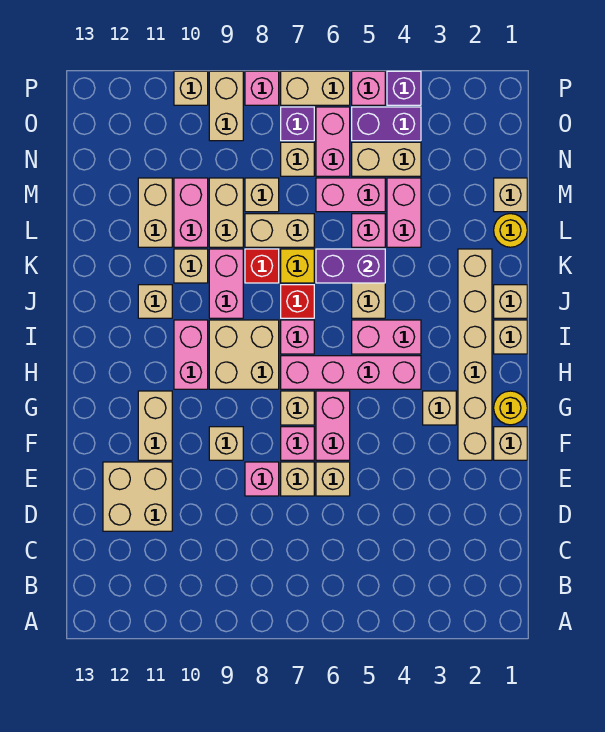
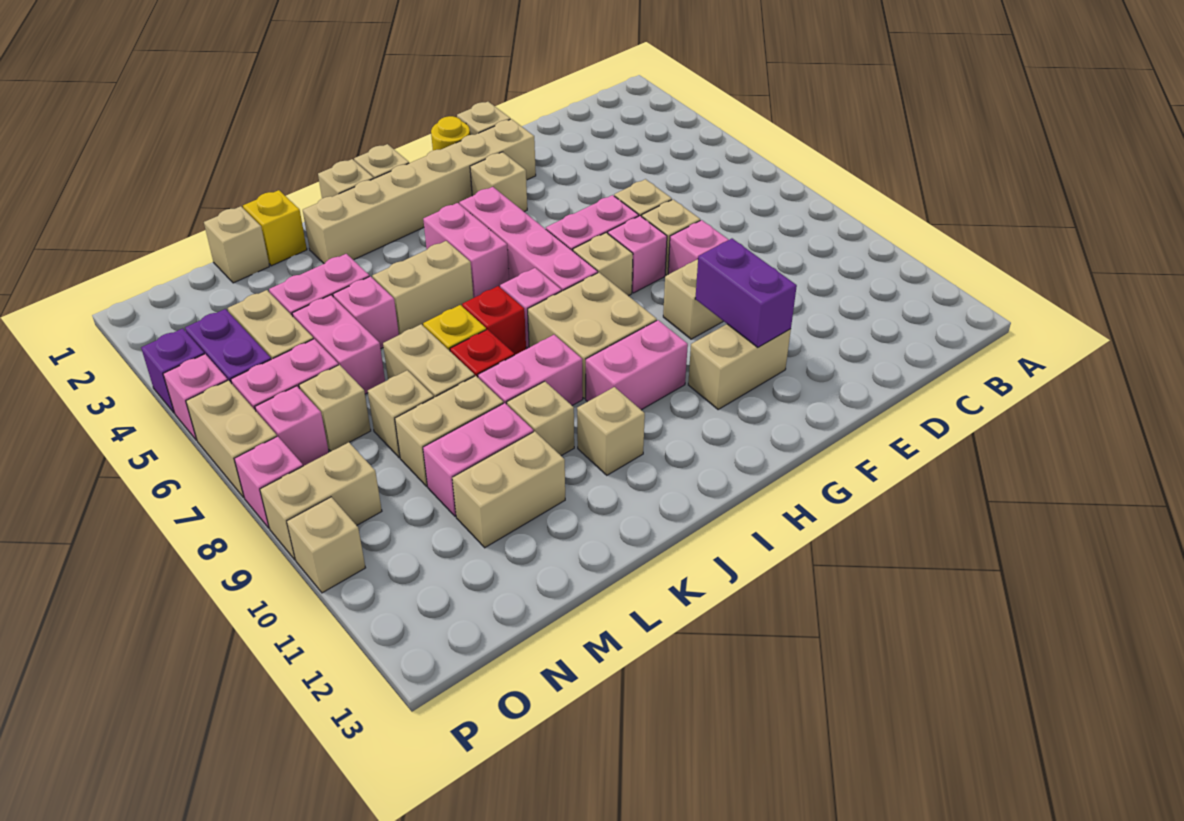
tan brick D11:E12 level 1 -> none
purple brick K5:K6 level 2 -> purple brick F10:F11 level 2
yellow round brick L1 level 1 -> yellow brick L1 level 1
purple brick O7 level 1 -> pink brick O7 level 1

